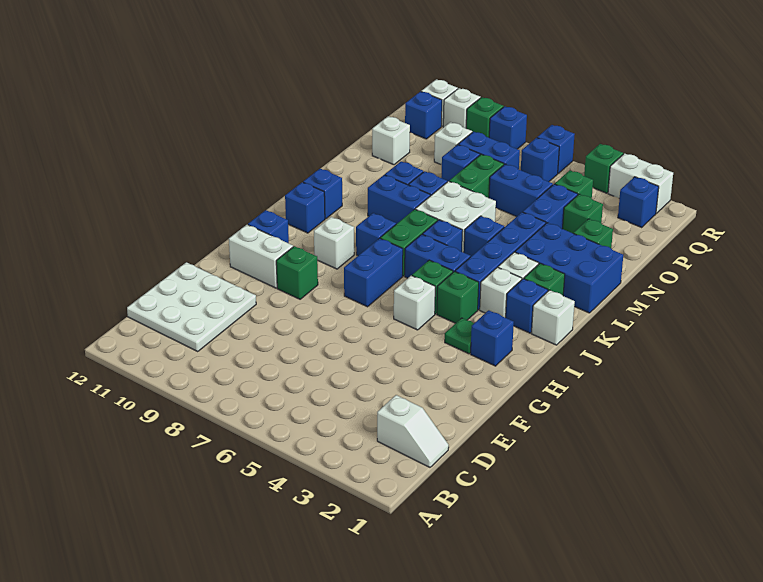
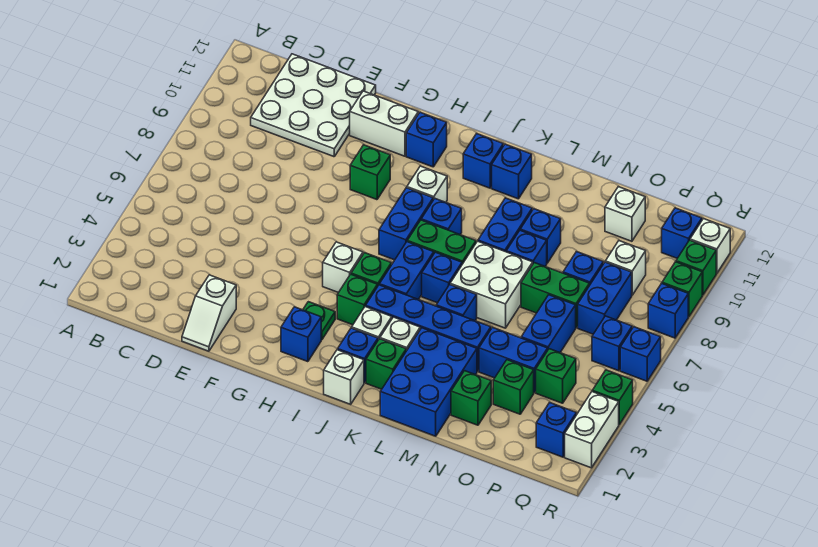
white slope C1:C2 level 1 top 2 -> white slope E1:E2 level 1 top 2
white brick G10:G11 level 1 -> white brick F11:G11 level 1
blue brick H7:I7 level 1 -> blue brick I7:I8 level 1
white brick R10 level 1 -> green brick R10 level 1

